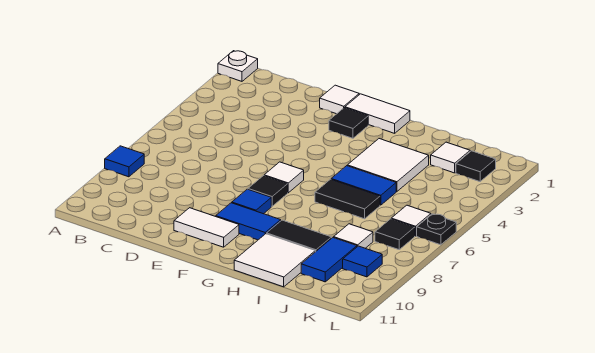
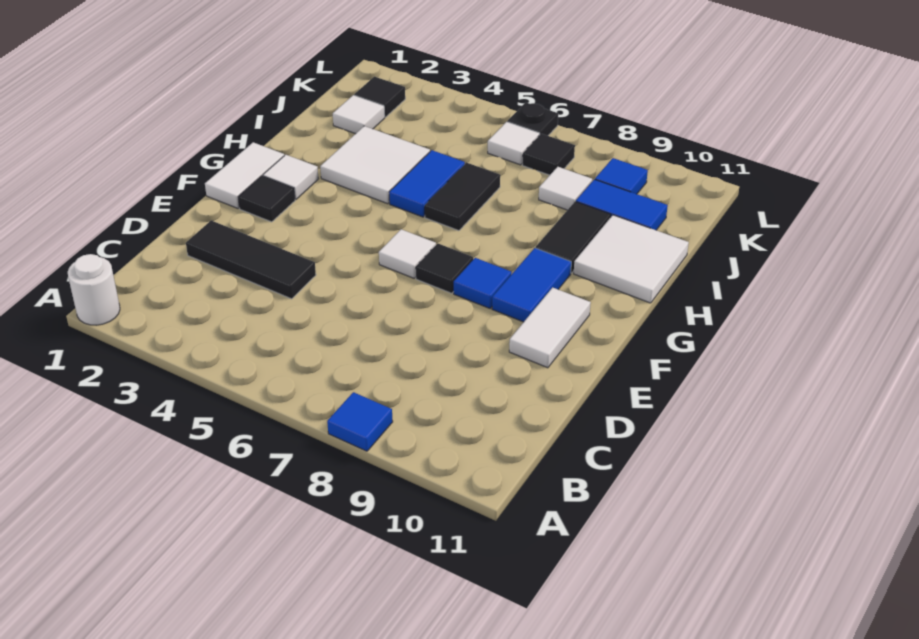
white plate A1 level 1 -> white round brick A1 level 1
none -> black tile D2:D4 level 1
white tile E1 level 1 -> white tile G2 level 1

